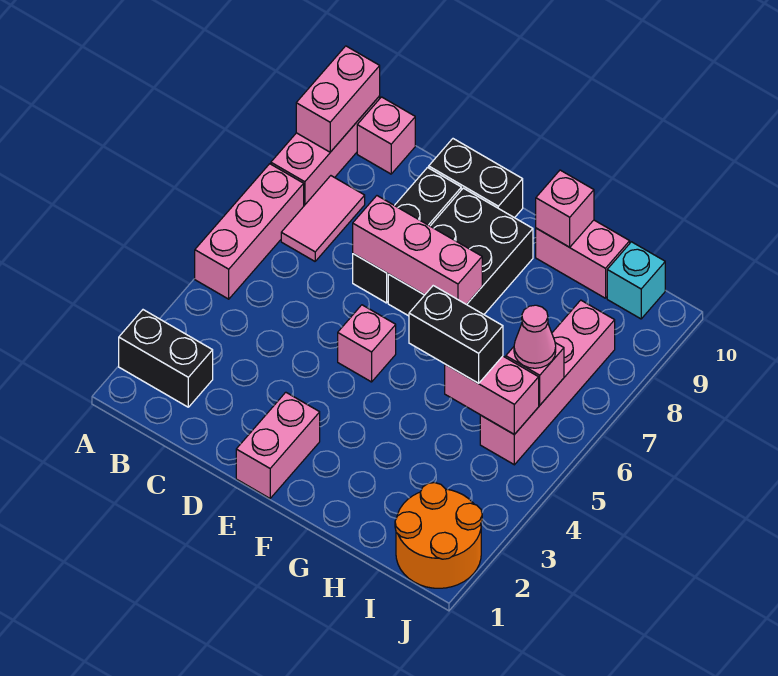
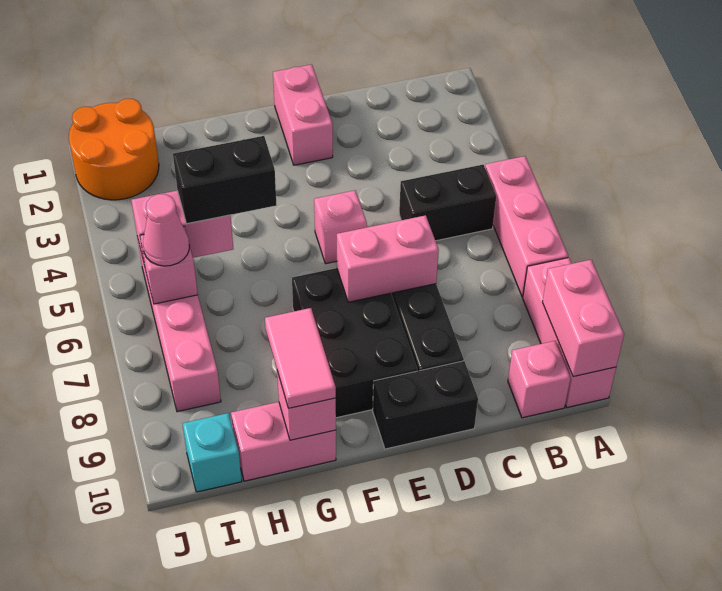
black brick A2:B2 level 1 -> black brick B5:C5 level 1
pink tile B7:B8 level 1 -> pink tile G9:G10 level 3
pink brick D7:F7 level 2 -> pink brick D7:E7 level 2

